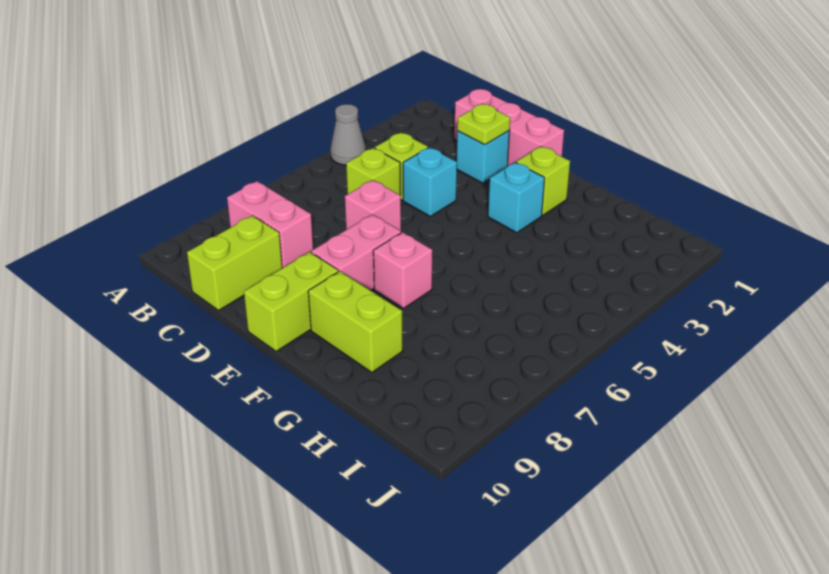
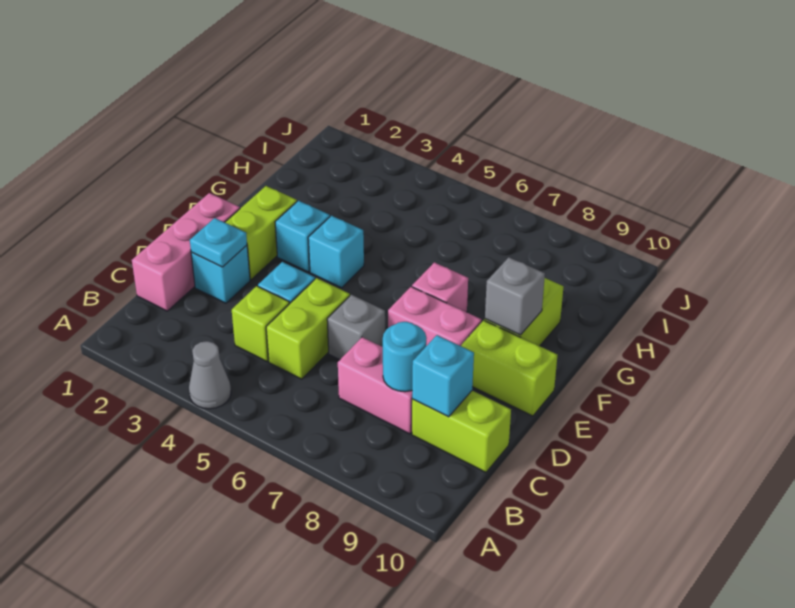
pink brick B8:C8 level 1 -> pink brick C7:C8 level 1
lime brick C5 level 1 -> lime brick C5:D5 level 1
none -> cyan round brick C8 level 2
none -> cyan brick C9 level 2
lime plate D2 level 2 -> cyan plate D2 level 2
pink brick D6 level 1 -> grey brick D6 level 1
lime brick F2 level 1 -> lime brick E2:F2 level 1
none -> cyan brick F4 level 1
none -> grey brick F9 level 2

